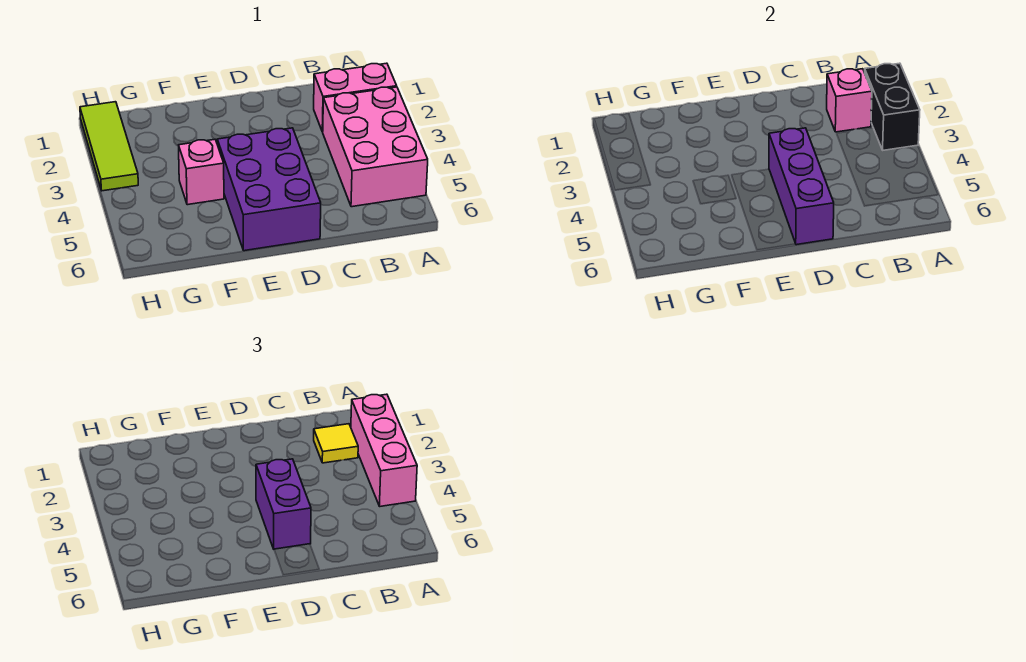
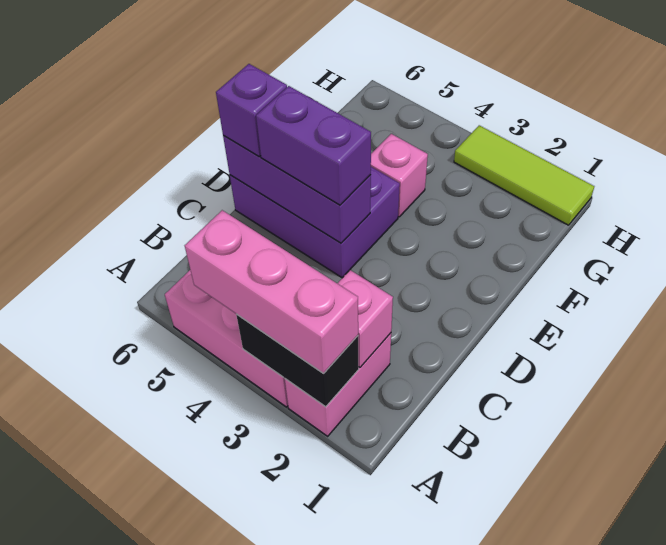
yellow tile B2 level 3 -> none
none -> purple brick D6 level 3

